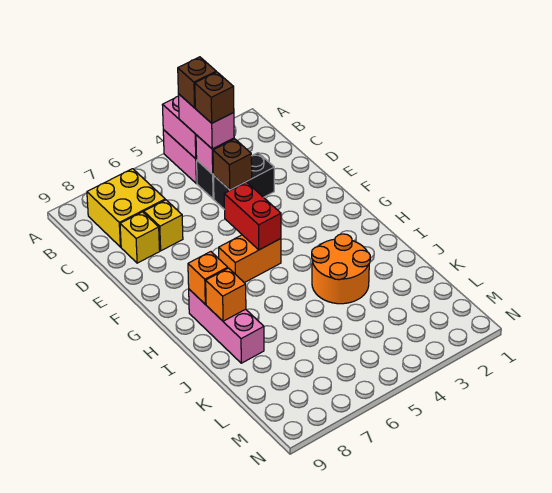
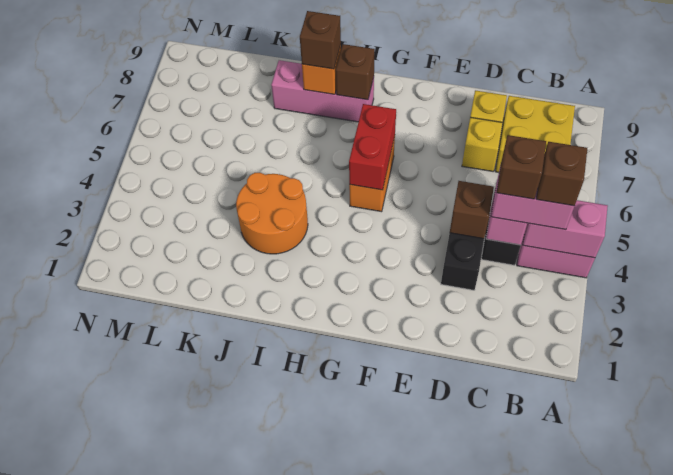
red brick F5:G5 level 2 -> red brick G5:G6 level 2
orange brick H8 level 2 -> brown brick H8 level 2
none -> brown brick I8 level 3

